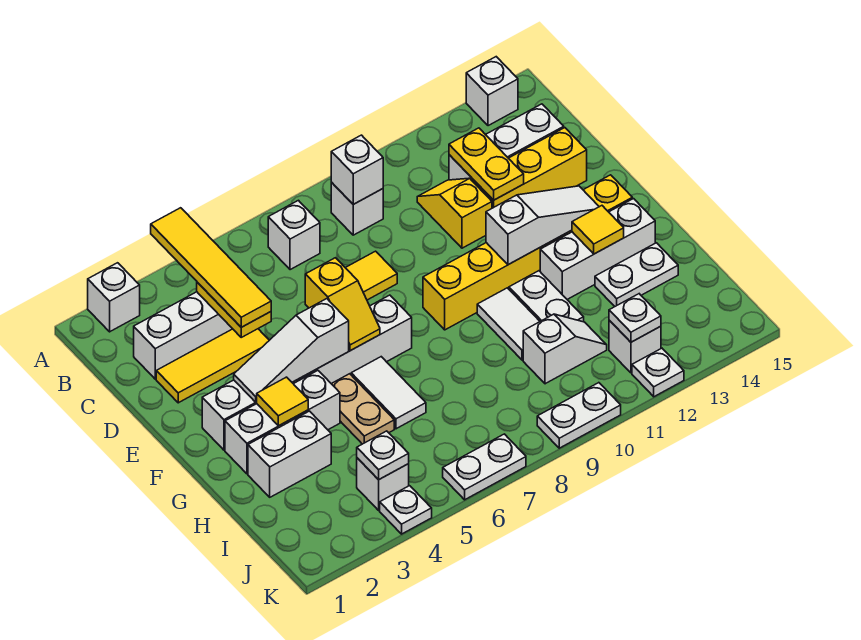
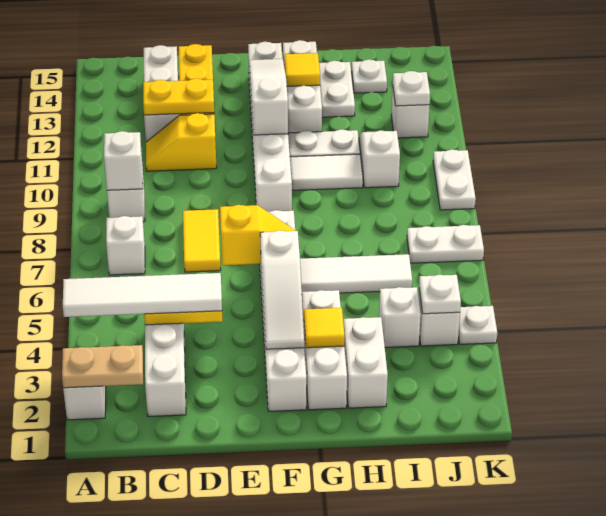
yellow tile A4:D4 level 3 -> white tile A4:D4 level 3
white brick A14 level 1 -> white brick I4 level 1
yellow tile D2:D4 level 1 -> none
yellow brick F9:F14 level 1 -> white brick F9:F14 level 1
tan plate G5:H5 level 1 -> tan plate A2:B2 level 2
white tile G6:H6 level 1 -> white tile G6:I6 level 1
white plate K6:K7 level 1 -> white plate J7:K7 level 1
white plate K12 level 1 -> white plate I14 level 1

